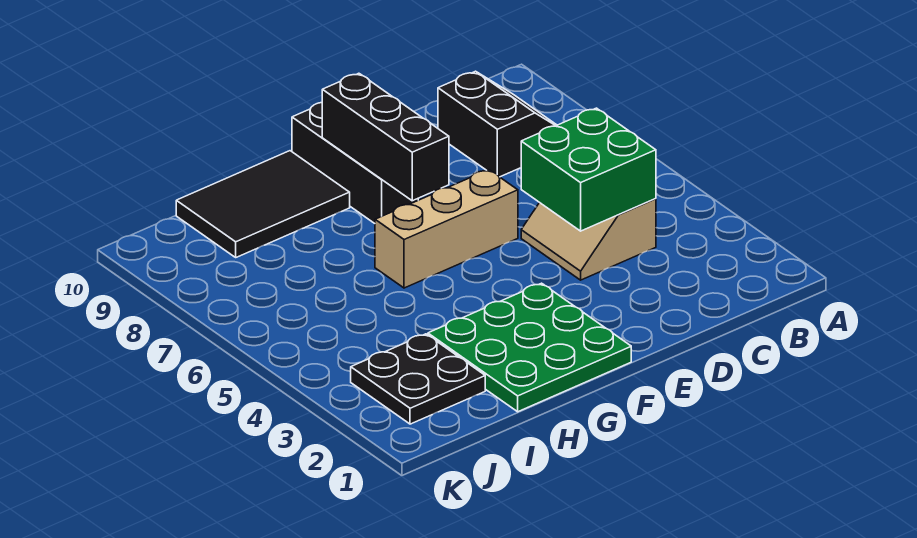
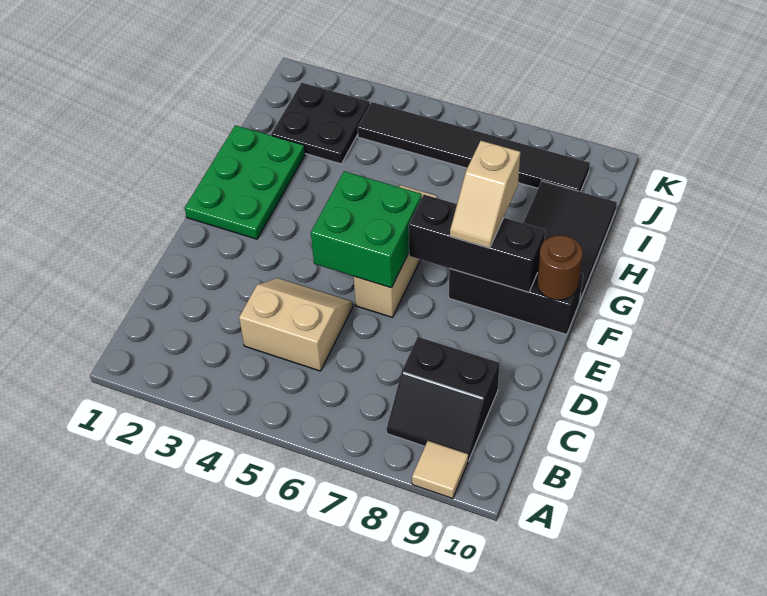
none -> tan tile A9 level 1
green brick C4:D5 level 2 -> green brick E5:F6 level 2
green plate F1:H3 level 1 -> green plate F1:H2 level 1
none -> tan slope F8:G8 level 3 top G
none -> brown round brick F10 level 2
none -> black tile J4:J9 level 1

